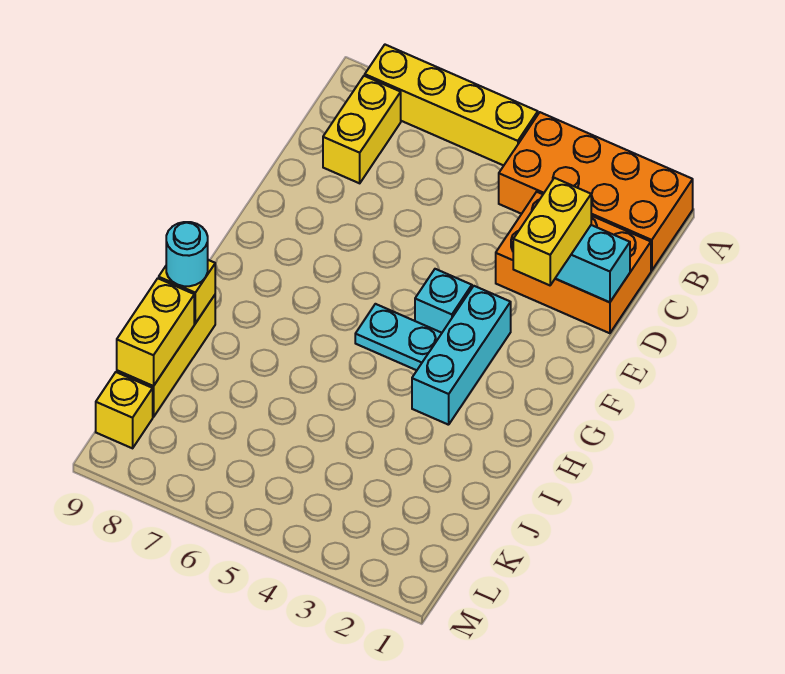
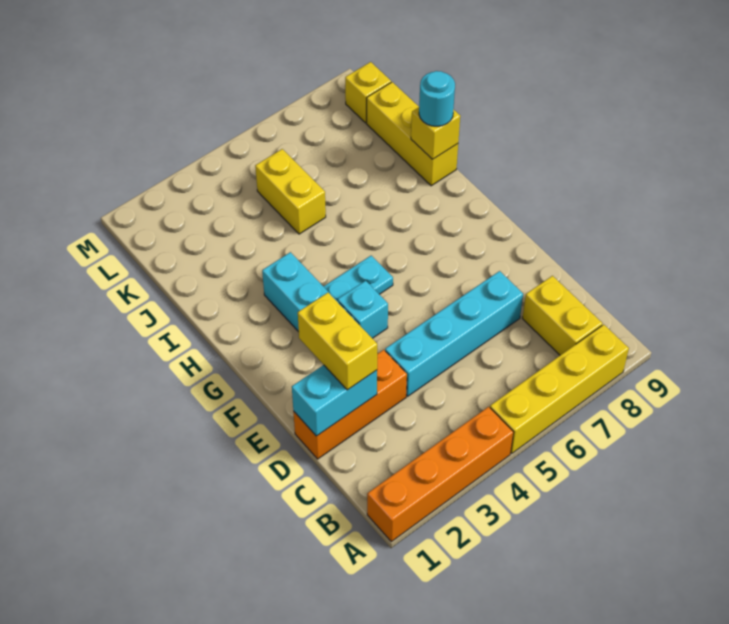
orange brick A1:B4 level 1 -> orange brick A1:A4 level 1
orange brick C1:D3 level 1 -> orange brick D1:D3 level 1
none -> cyan brick D4:D7 level 1
yellow brick J9:K9 level 2 -> yellow brick J5:K5 level 1

